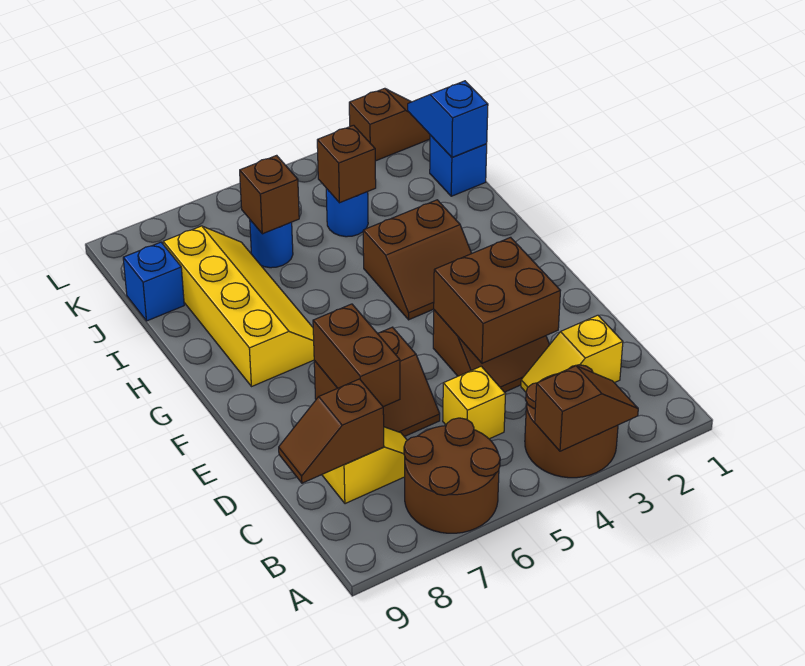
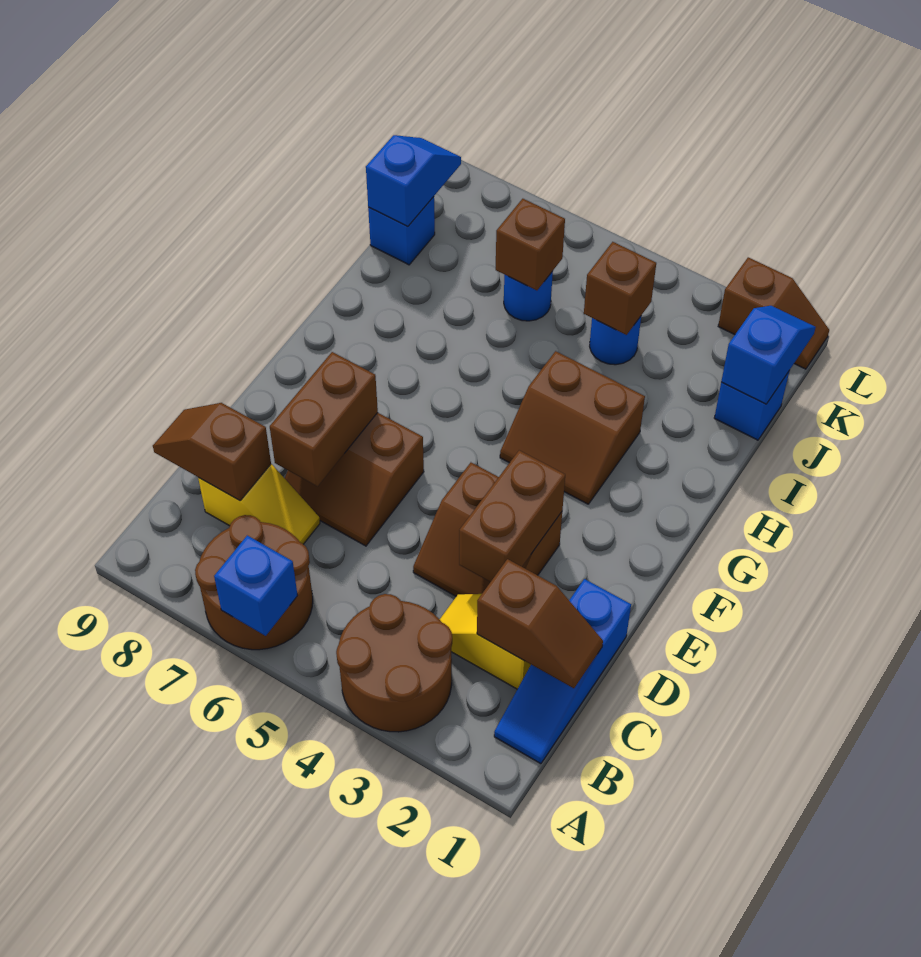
brown slope A3:A4 level 2 top 4 -> brown slope C1:C2 level 2 top 2
none -> blue brick A6 level 2
none -> blue slope B1:D1 level 1 top D
yellow brick C5 level 1 -> none
brown brick D3:E4 level 2 -> brown brick D3:E3 level 2
yellow slope G7:J8 level 1 top 8 -> none
none -> blue slope J9:K9 level 2 top J

